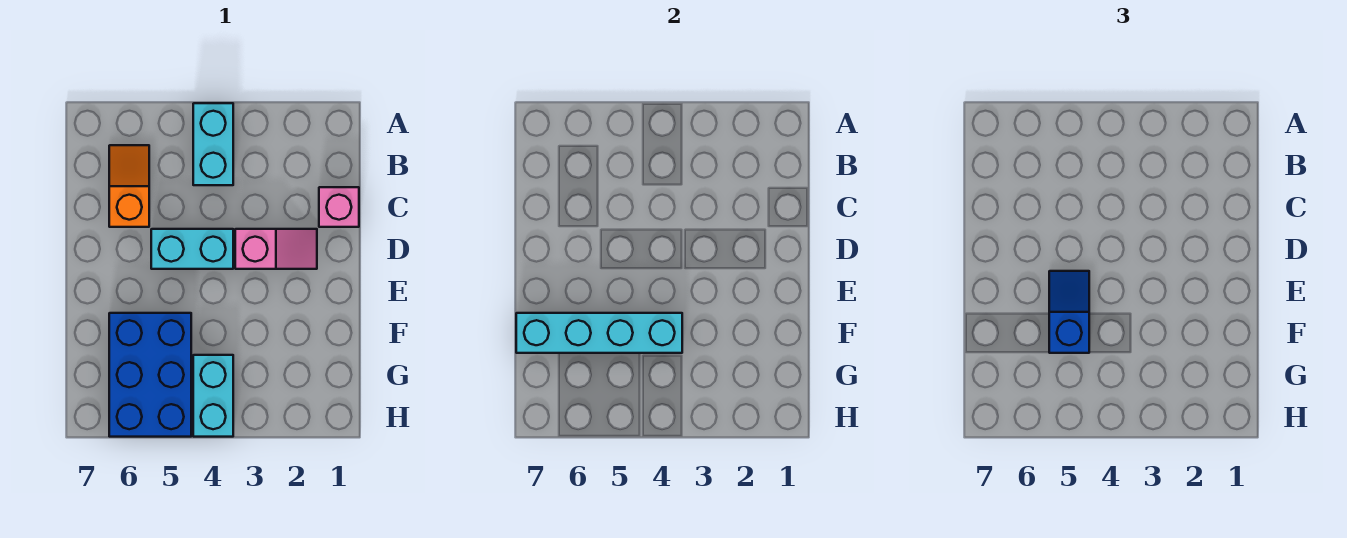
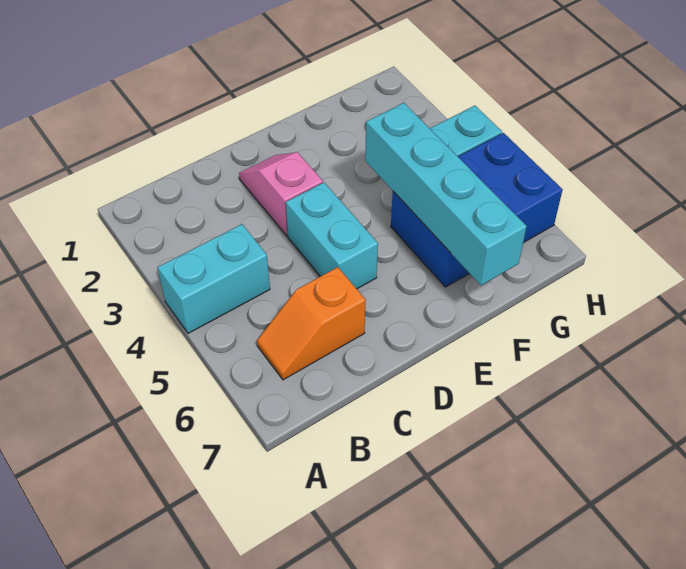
pink brick C1 level 1 -> none
blue slope E5:F5 level 3 top F -> none

